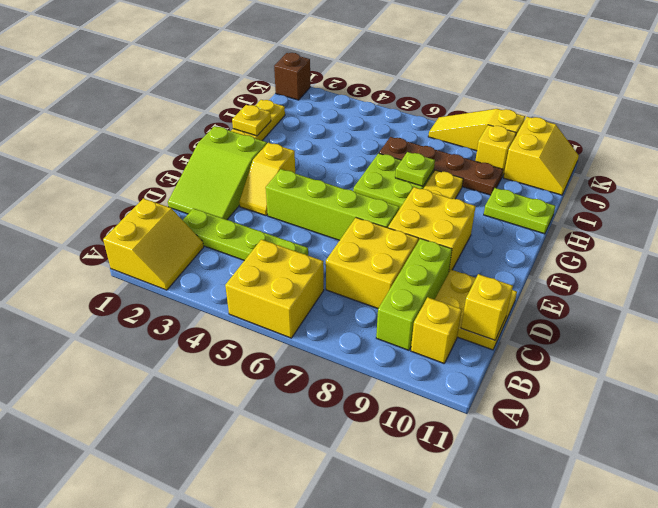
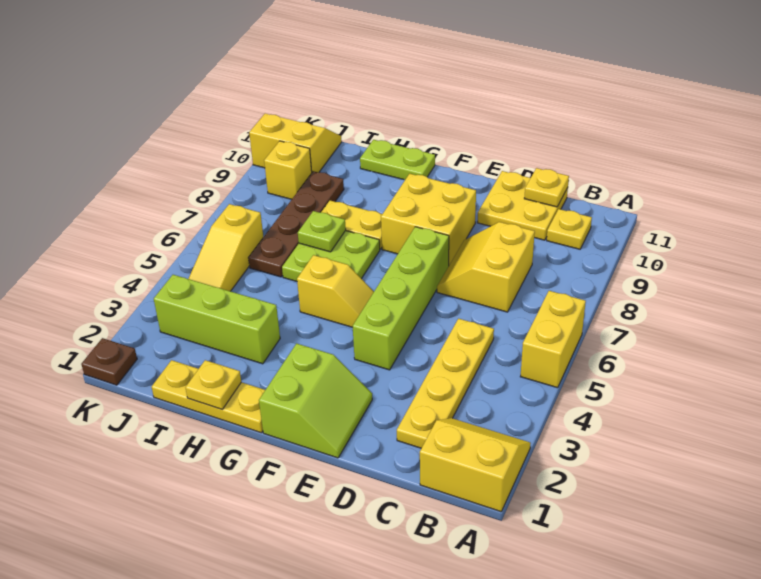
yellow brick A5:B6 level 1 -> yellow brick A5:A6 level 1
lime brick B9:D9 level 1 -> lime brick H3:J3 level 1
yellow brick B10 level 1 -> yellow plate B10 level 1
lime plate C2:C5 level 1 -> yellow plate C2:C5 level 1
yellow brick C7:D8 level 1 -> yellow slope C7:D8 level 1 top C
yellow brick C11 level 2 -> yellow plate C11 level 2
lime slope D1:F2 level 1 top F -> lime slope E1:F2 level 1 top F
yellow slope E3:F3 level 1 top F -> yellow slope F5:G5 level 1 top G
lime plate H10:H11 level 1 -> lime plate G11:H11 level 1
brown brick K1 level 1 -> brown plate K1 level 1
yellow slope K7:K9 level 1 top 9 -> yellow slope J4:J6 level 1 top 6

